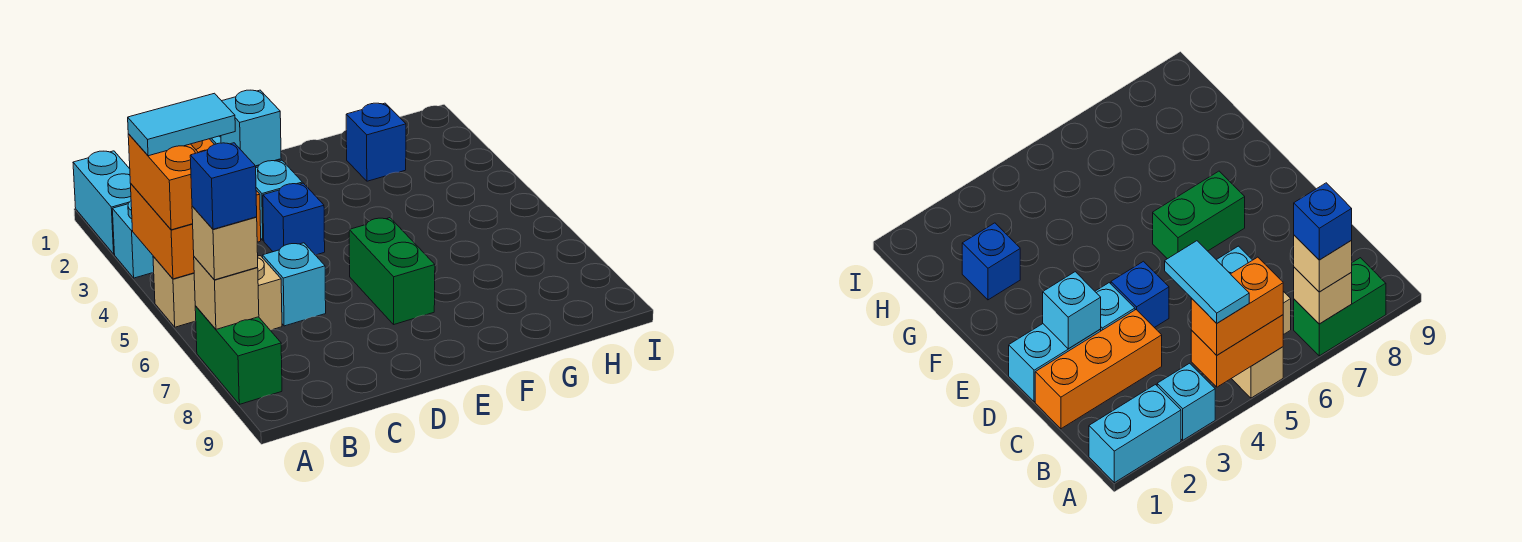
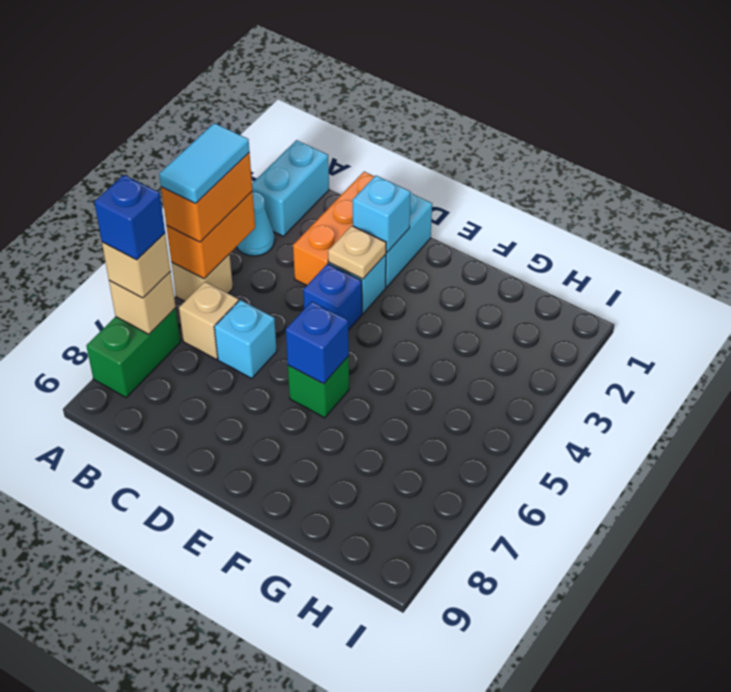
cyan brick A3 level 1 -> cyan cone A3 level 1
cyan tile A4:B4 level 4 -> cyan tile A4:A5 level 4
none -> tan plate D3 level 2
green brick E6:E7 level 1 -> green brick E6 level 1
blue brick G2 level 1 -> blue brick E6 level 2

